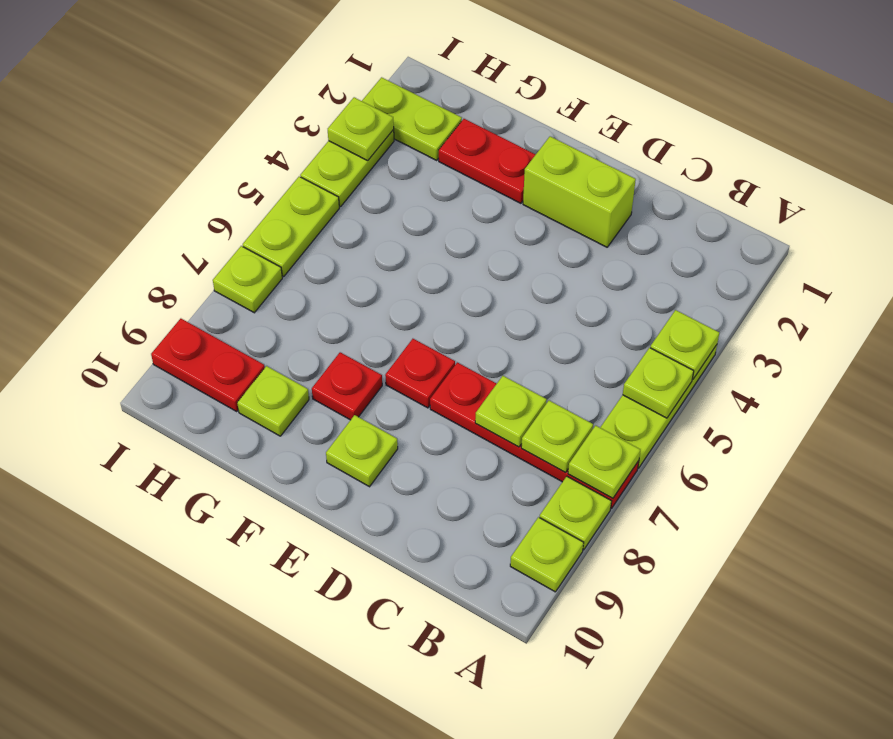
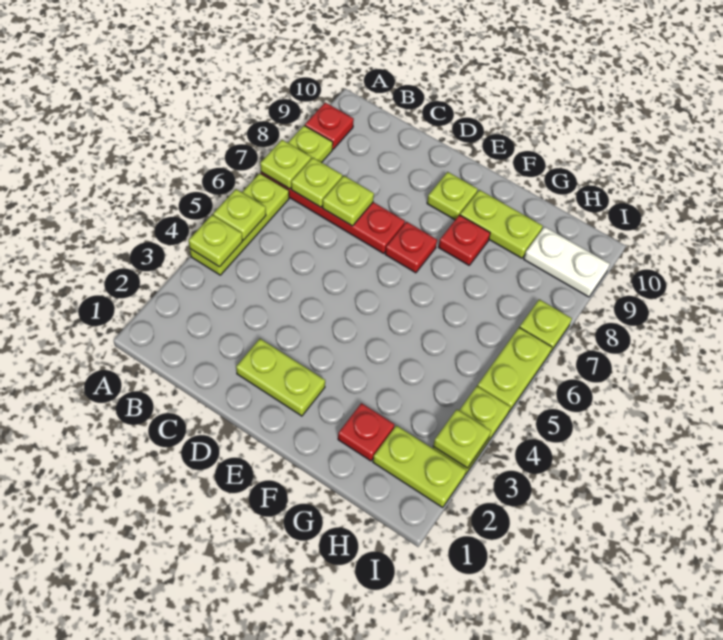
lime plate A9 level 1 -> red plate A9 level 1
lime brick D2:E2 level 1 -> lime plate D2:E2 level 1
red plate F2:G2 level 1 -> red plate G2 level 1
lime plate G9 level 1 -> lime plate F9:G9 level 1
red plate H9:I9 level 1 -> white plate H9:I9 level 1

